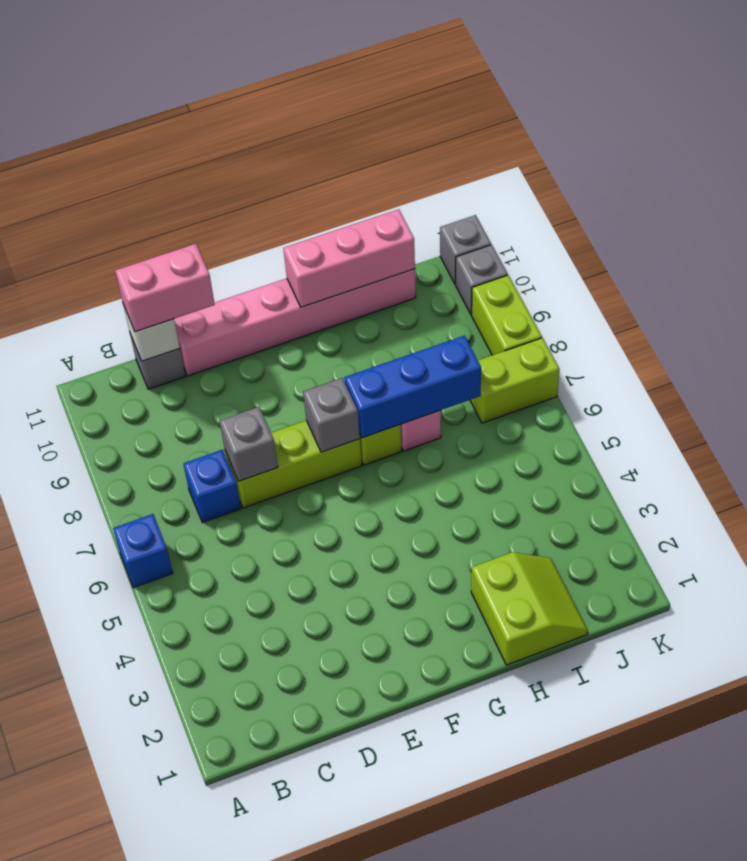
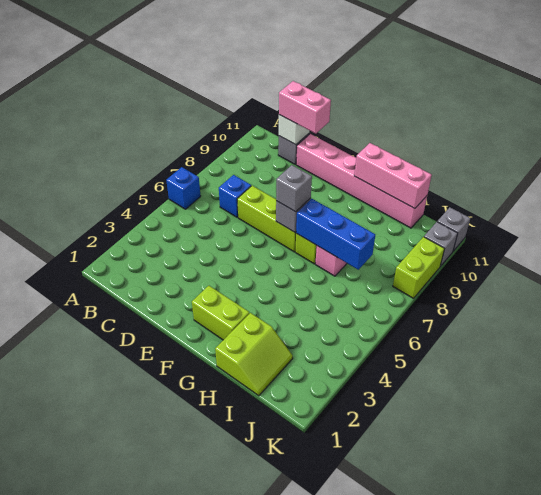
grey brick D7 level 2 -> grey brick F7 level 3
lime brick J7:K7 level 1 -> lime brick F2:G2 level 1

